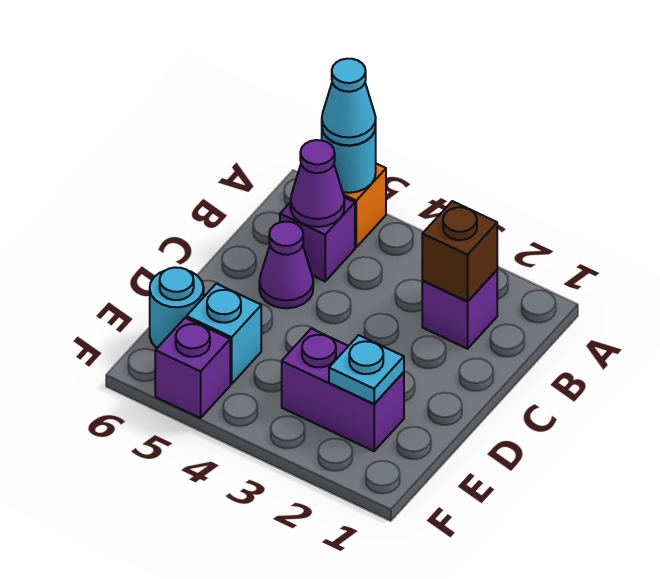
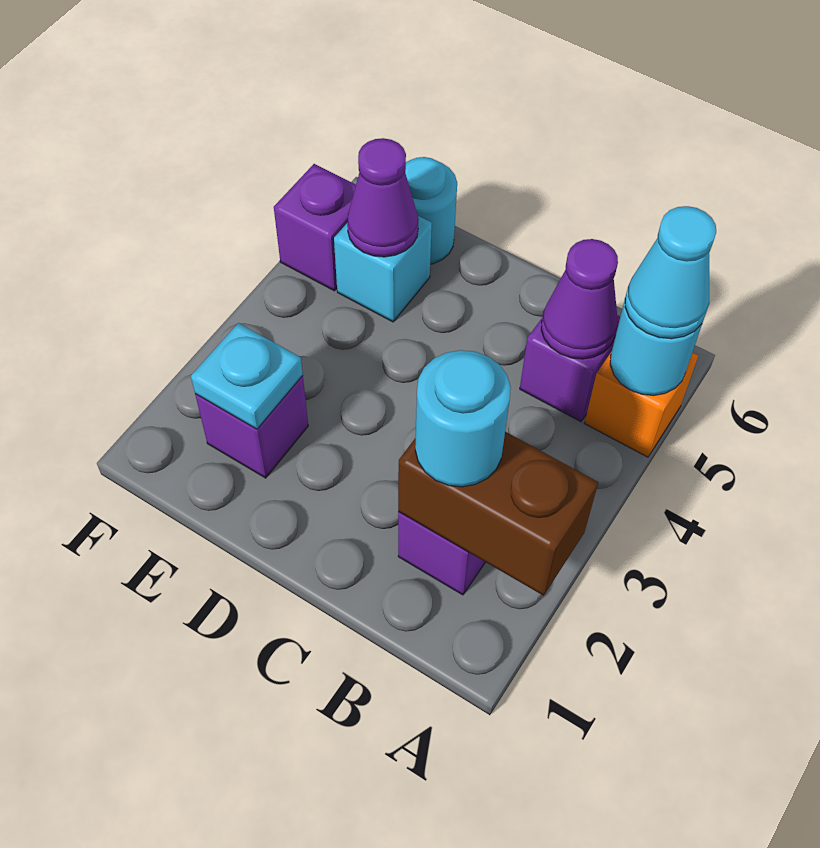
brown brick B2 level 2 -> brown brick A2:B2 level 2
none -> cyan round brick B2 level 3
purple cone C5 level 1 -> purple cone E5 level 2
purple brick E2:E3 level 1 -> purple brick E2 level 1

